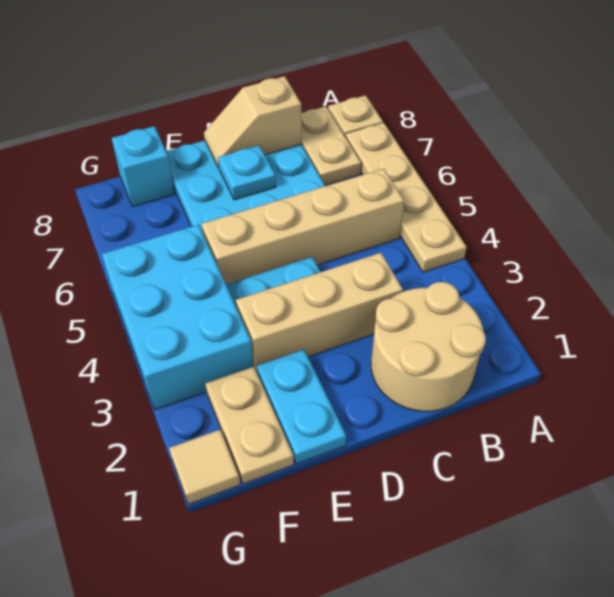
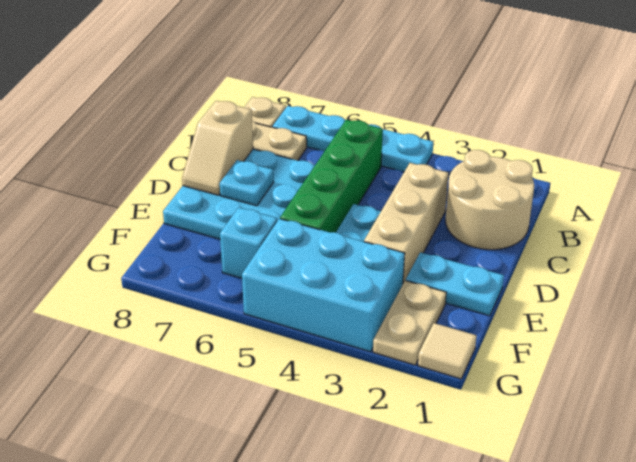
tan plate A4:A7 level 1 -> cyan plate A4:A7 level 1
tan brick B5:E5 level 1 -> green brick B5:E5 level 1
tan plate F1:F2 level 1 -> tan plate F2:G2 level 1
cyan brick F8 level 1 -> cyan brick F6 level 1

